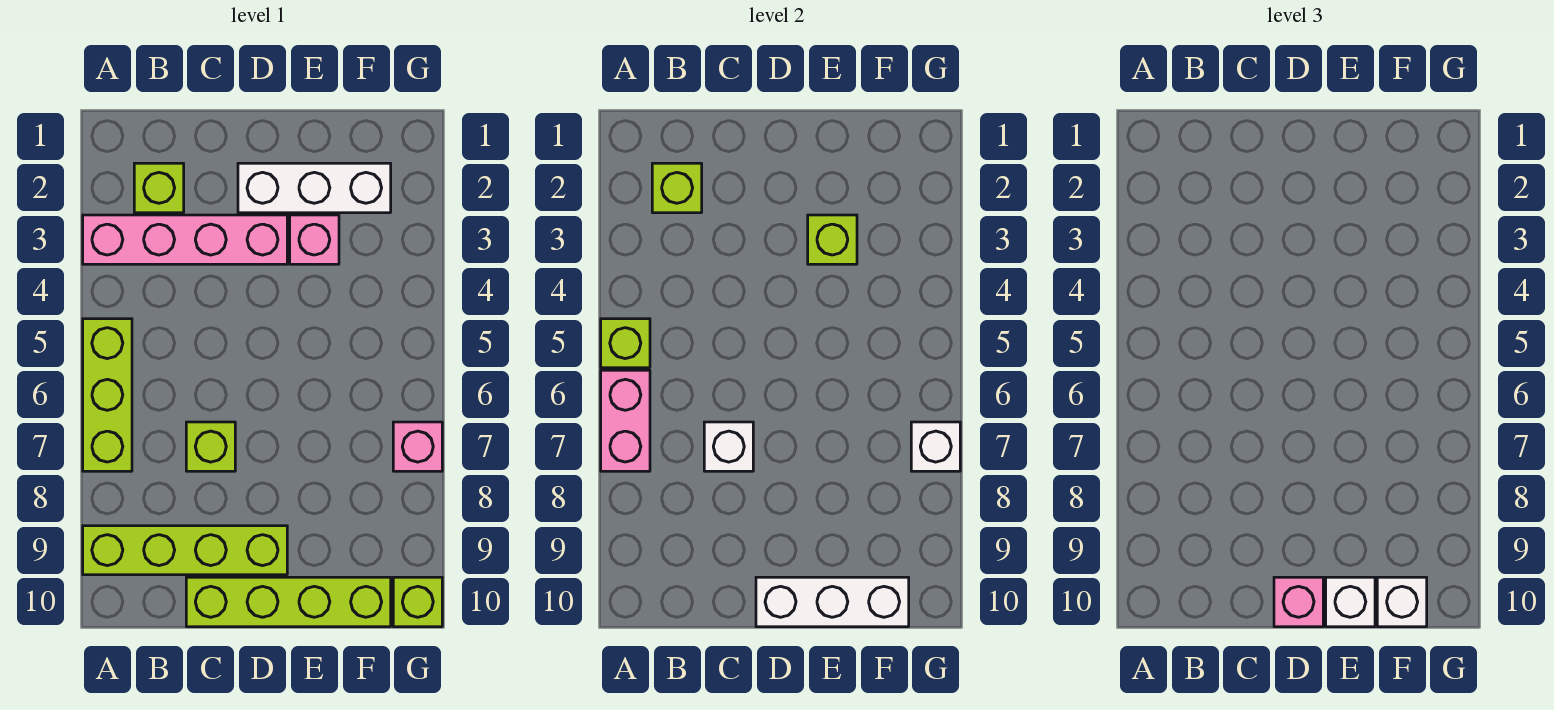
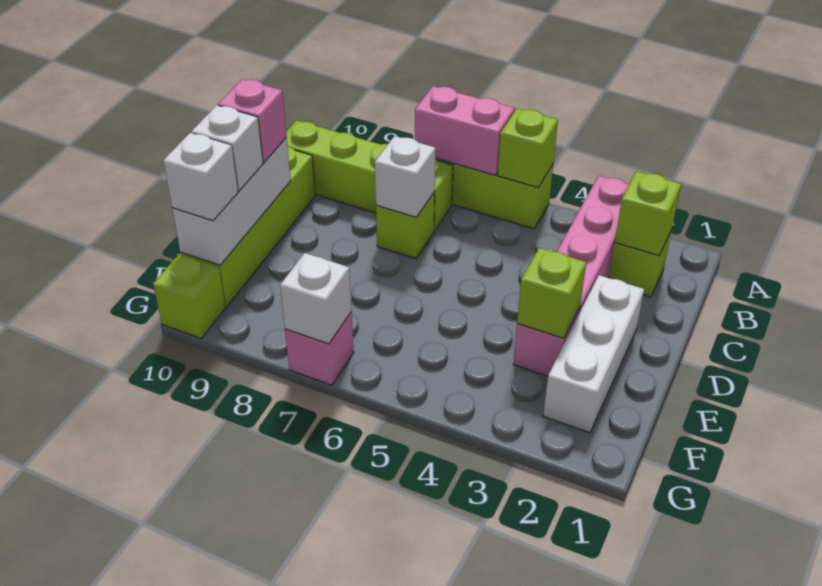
lime brick A9:D9 level 1 -> lime brick B7:B10 level 1

